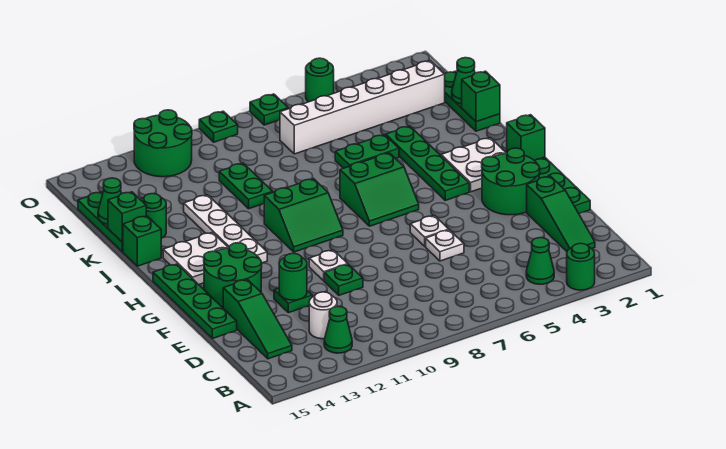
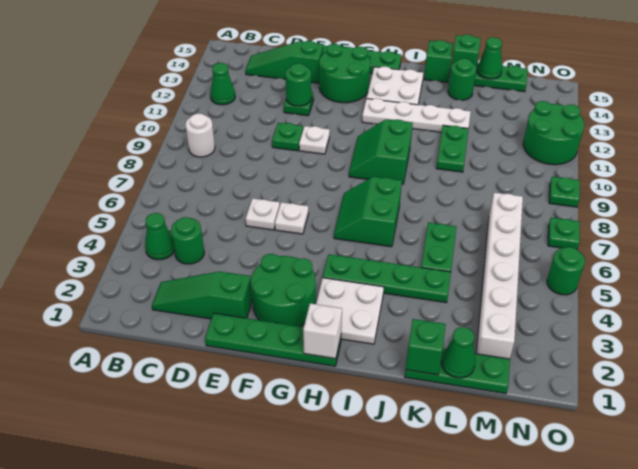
green round brick A3 level 1 -> green round brick C4 level 1
white round brick C12 level 1 -> white round brick B9 level 1
green brick H1 level 2 -> white brick H1 level 2
green plate K10:L10 level 1 -> green plate K10:K11 level 1

